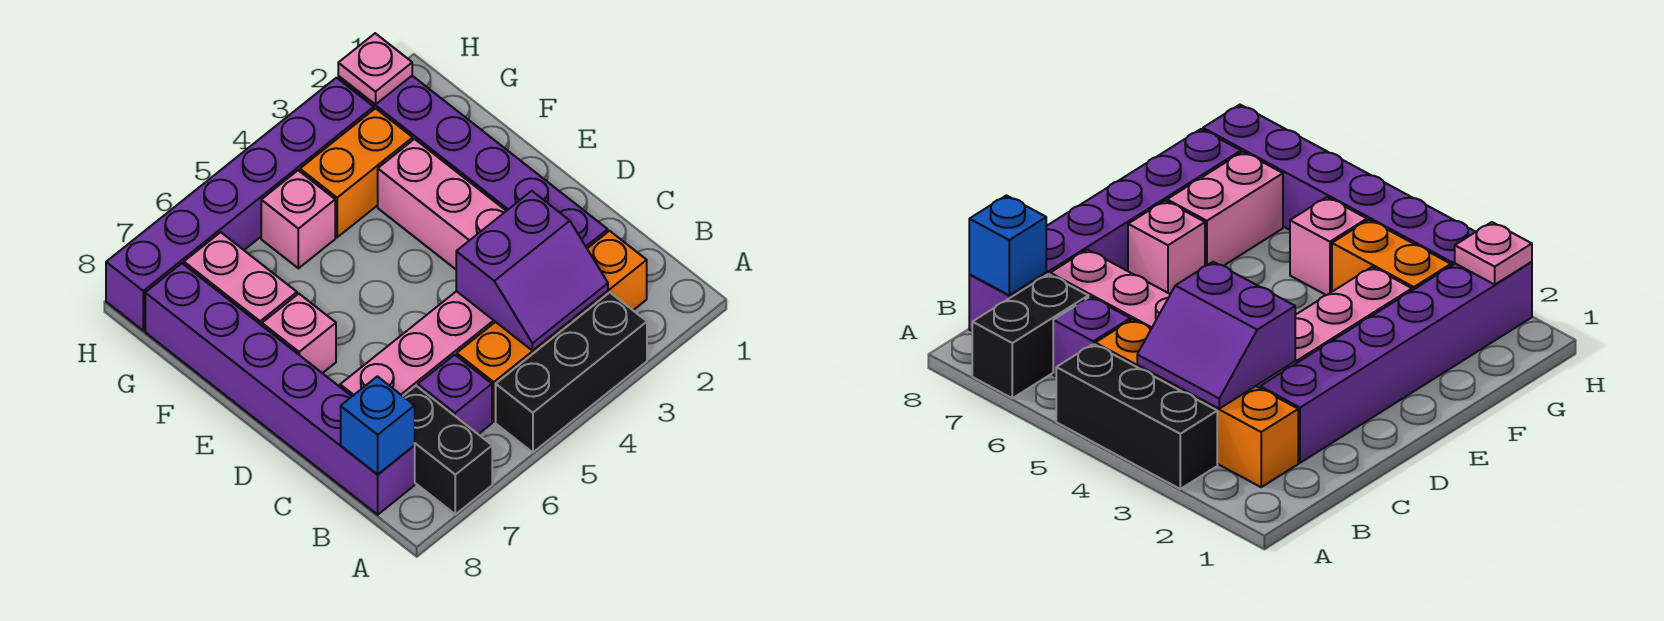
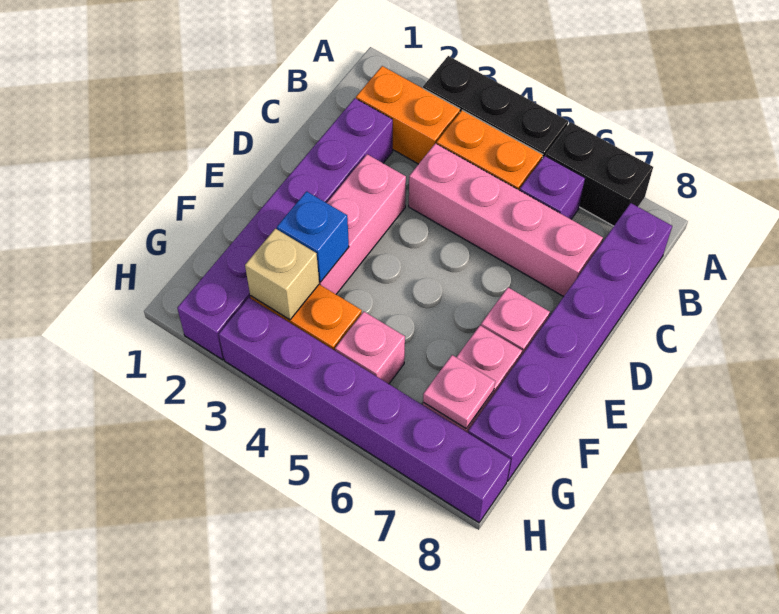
black brick A7:B7 level 1 -> black brick A6:A7 level 1
purple slope B3:C4 level 2 top C -> none
blue brick B8 level 2 -> blue brick F3 level 2
none -> tan brick G3 level 2
pink plate H2 level 2 -> pink plate G7 level 2

